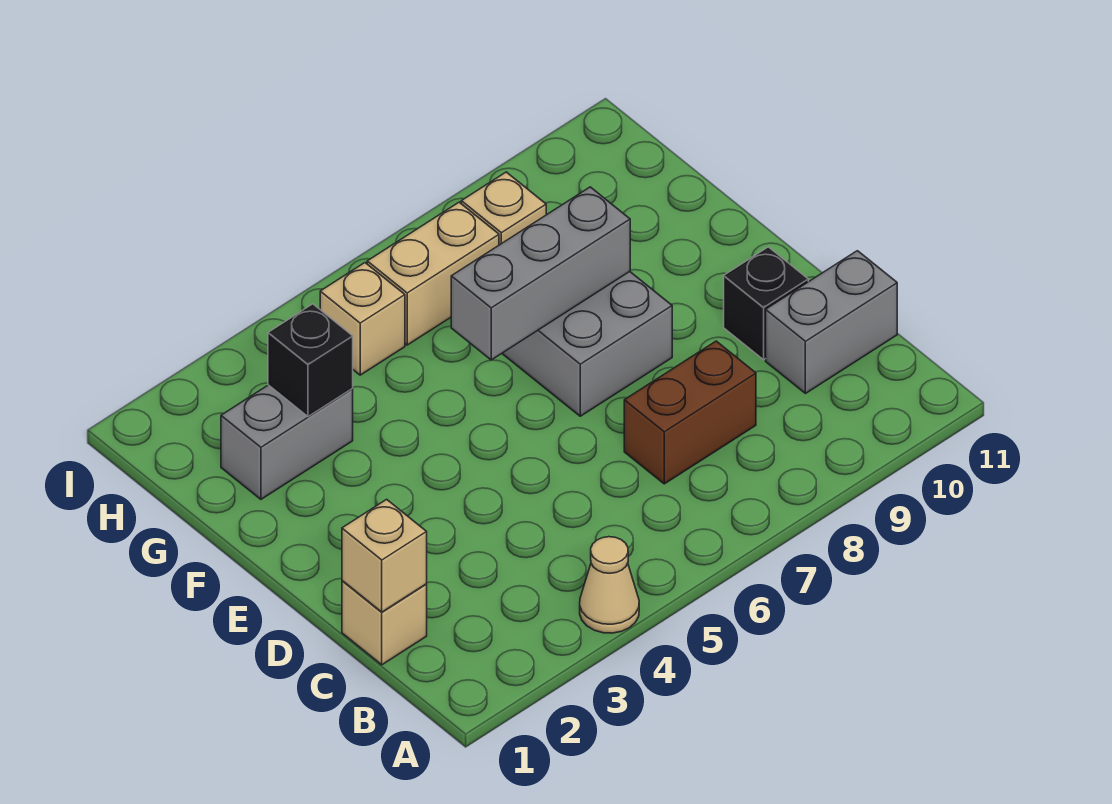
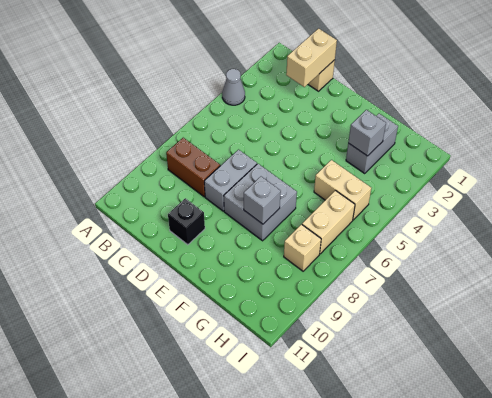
tan cone A4 level 1 -> grey cone A4 level 1
tan brick C1 level 2 -> tan brick C1:C2 level 2
brown brick C7:C8 level 1 -> brown brick B8:C8 level 1
grey brick C10:C11 level 1 -> grey brick D7:D8 level 1
grey brick F6:F8 level 2 -> grey brick F8 level 2
black brick G3 level 2 -> grey brick G3 level 2
tan brick H5 level 1 -> tan brick G5:H5 level 1

